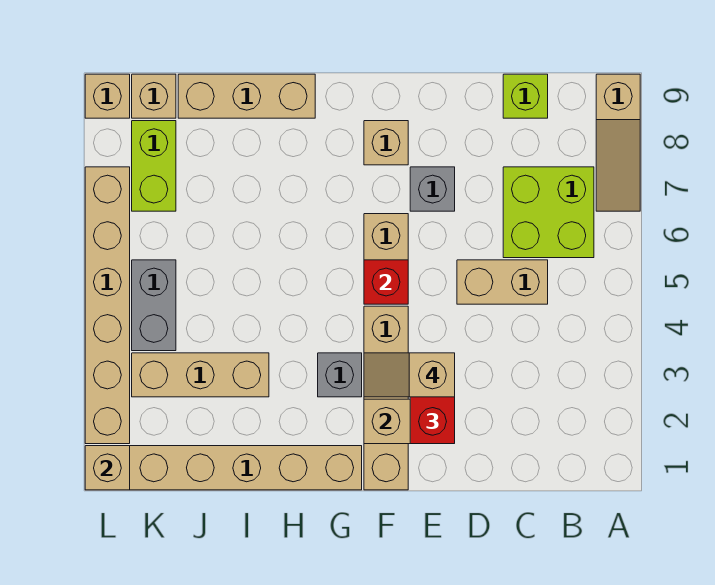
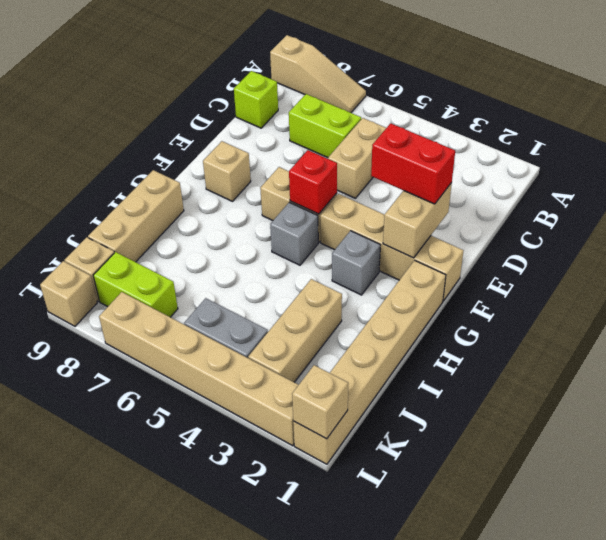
lime brick B6:C7 level 1 -> lime brick C6:C7 level 1
tan slope E3:F3 level 4 top E -> none
grey brick E7 level 1 -> grey brick G5 level 1

